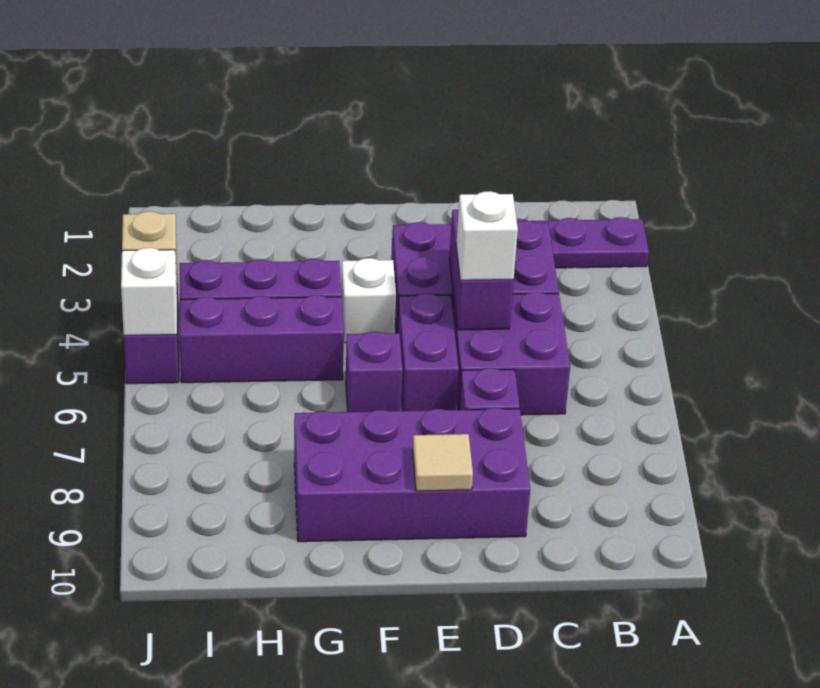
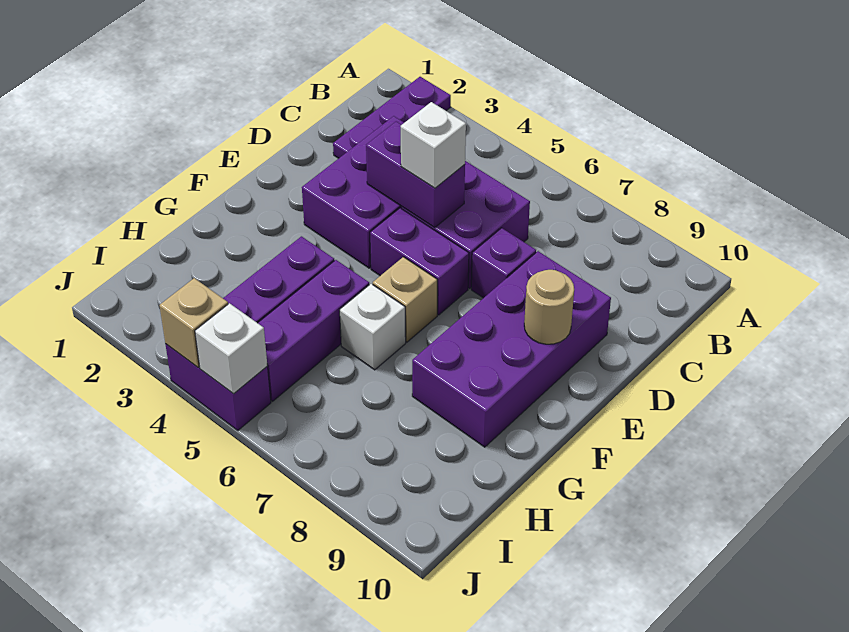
tan tile E9 level 2 -> tan round brick E9 level 2
white brick F4 level 1 -> white brick G6 level 1
purple brick F6 level 1 -> tan brick F6 level 1

